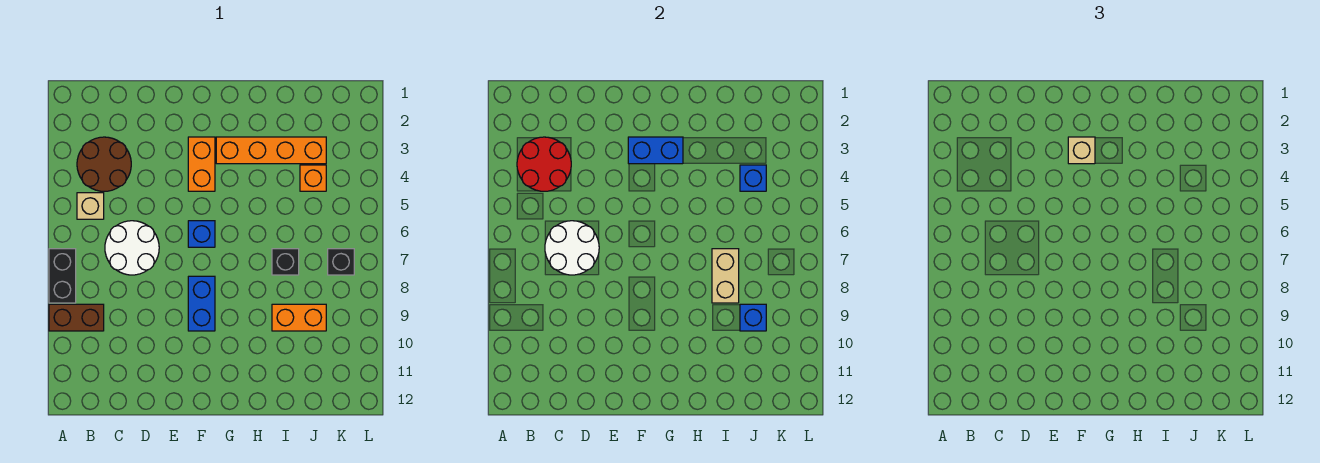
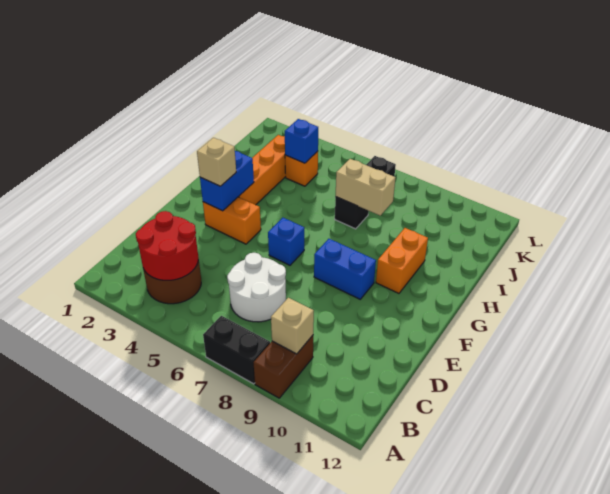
tan brick B5 level 1 -> tan brick B9 level 2
white round brick C6:D7 level 2 -> none
orange brick I9:J9 level 1 -> orange brick G10:H10 level 1
blue brick J9 level 2 -> none

